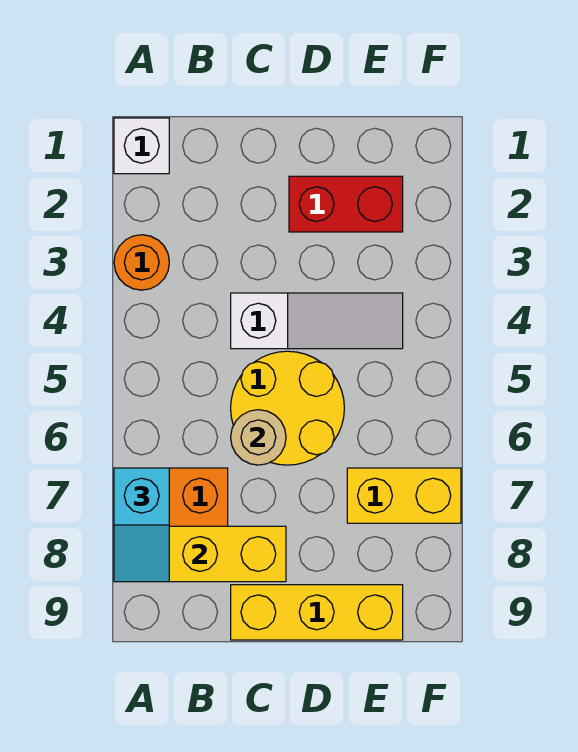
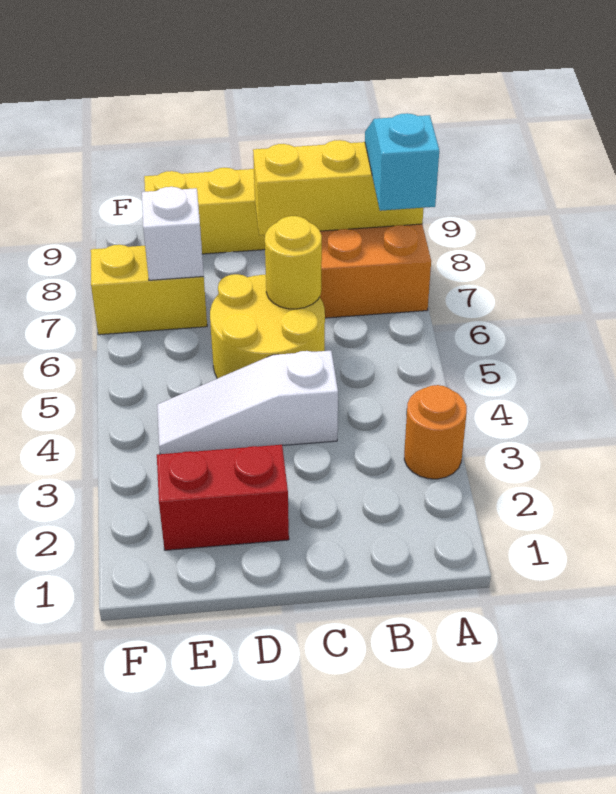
white brick A1 level 1 -> white brick E7 level 2
tan round brick C6 level 2 -> yellow round brick C6 level 2

